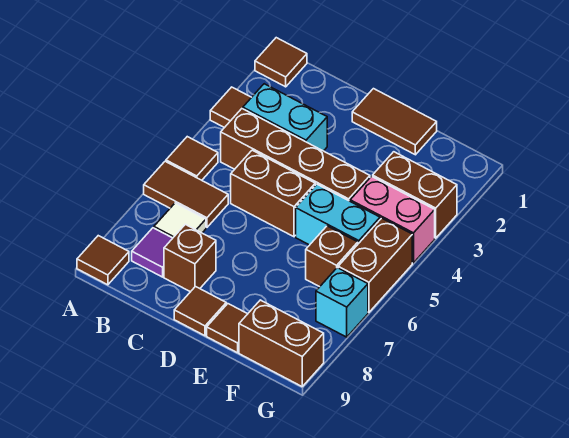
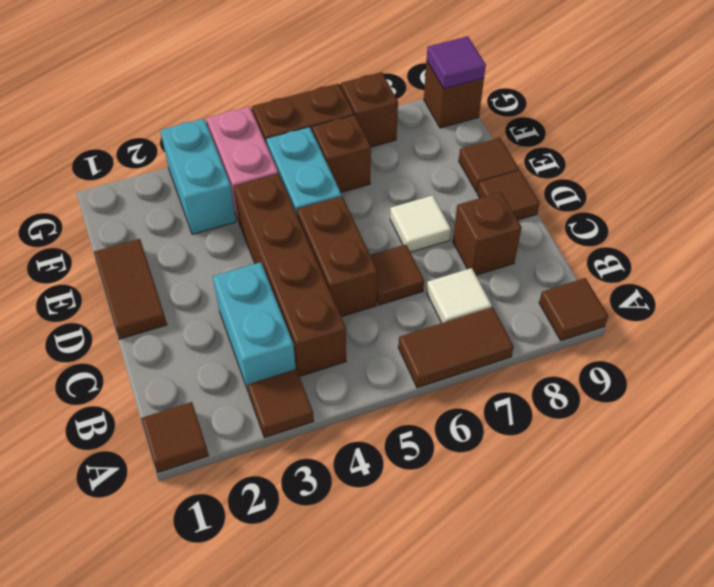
brown tile A5 level 1 -> brown tile C6 level 1
brown tile A6:B6 level 1 -> brown tile A6:A7 level 1
purple tile B8 level 1 -> purple tile G9 level 2
none -> white tile D7 level 1
brown brick F3:G3 level 1 -> cyan brick F3:G3 level 1
brown brick F9:G9 level 1 -> brown brick G9 level 1
cyan brick G7 level 1 -> brown brick G7 level 1

